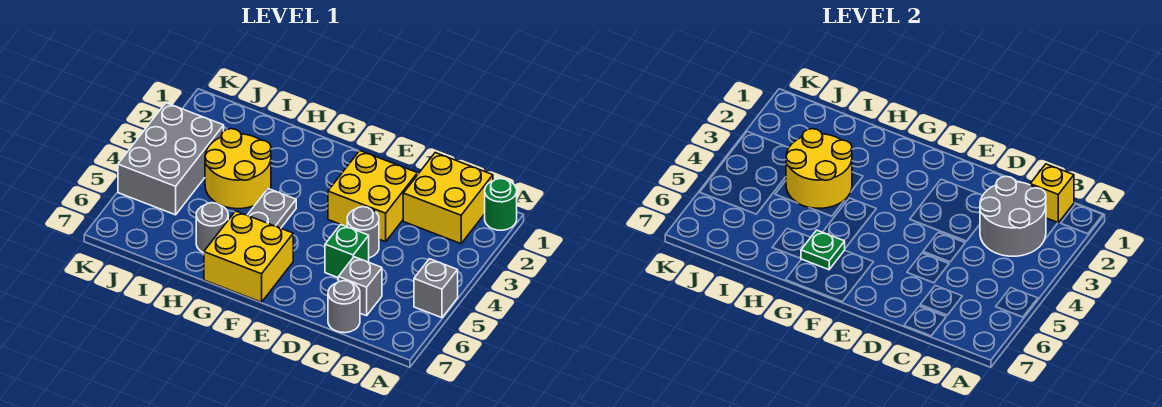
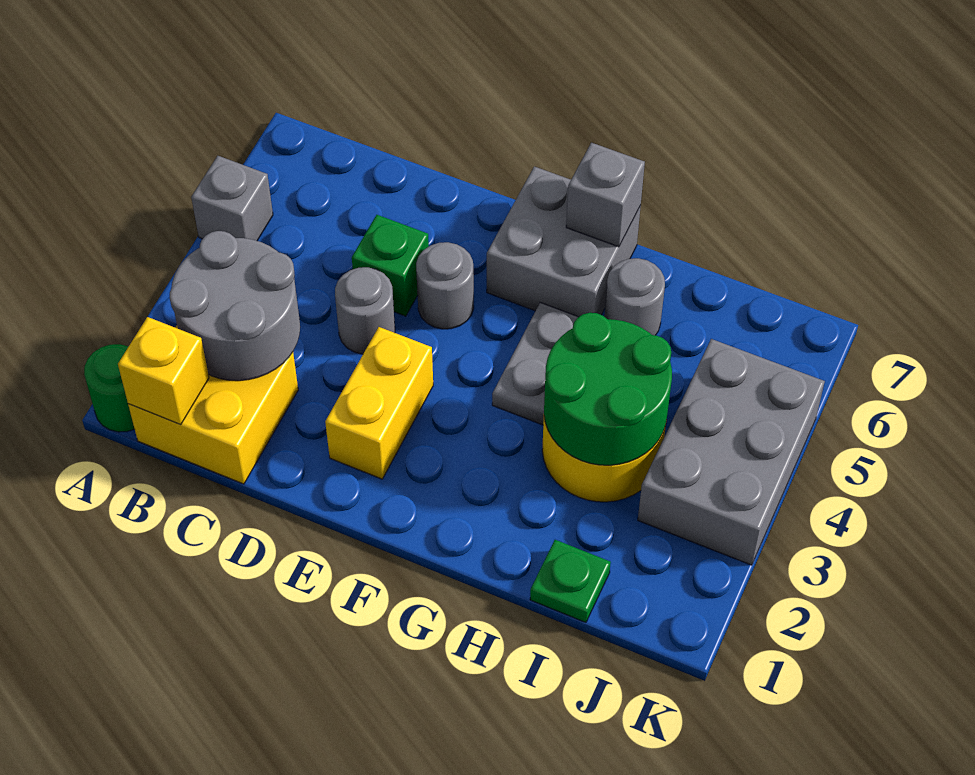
grey brick C6 level 1 -> grey brick G7 level 2
grey round brick C7 level 1 -> grey round brick E5 level 1
yellow brick D2:E3 level 1 -> yellow brick E2:E3 level 1
yellow brick F6:G7 level 1 -> grey brick F6:G7 level 1
green plate G6 level 2 -> green plate I1 level 1
yellow round brick H3:I4 level 2 -> green round brick H3:I4 level 2

